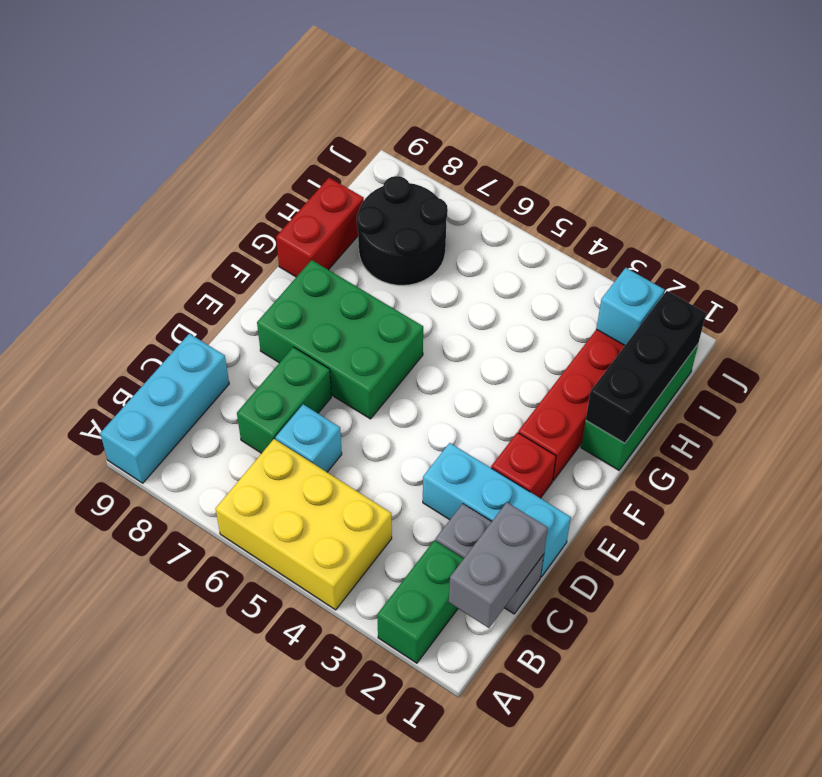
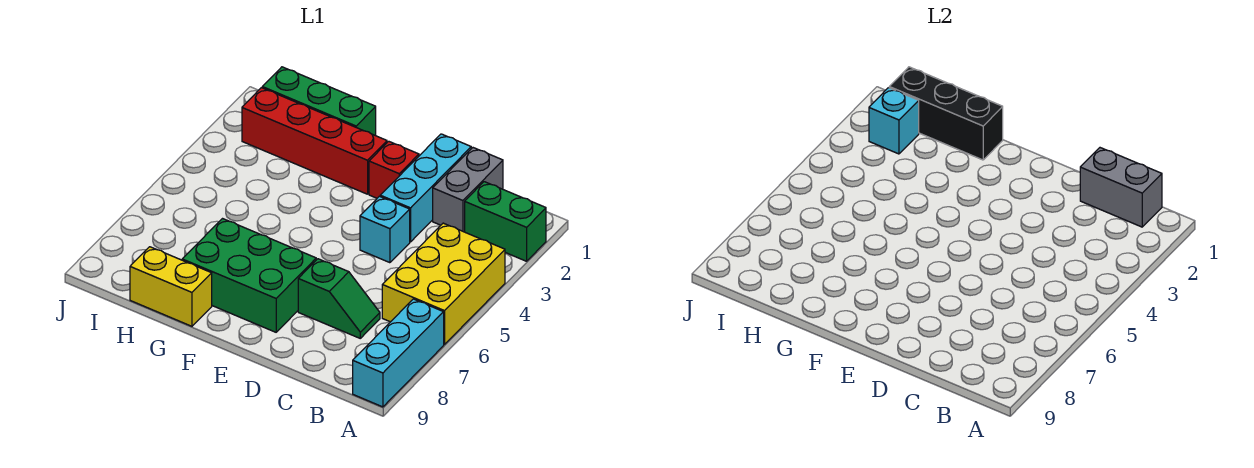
cyan brick A9:C9 level 1 -> cyan brick A7:A9 level 1
cyan brick C6 level 1 -> cyan brick D4 level 1
green brick C7:D7 level 1 -> green slope C7:D7 level 1 top D
green brick E6:F8 level 1 -> green brick E7:G8 level 1
red brick G9:H9 level 1 -> yellow brick G9:H9 level 1
black round brick H7:I8 level 1 -> none

